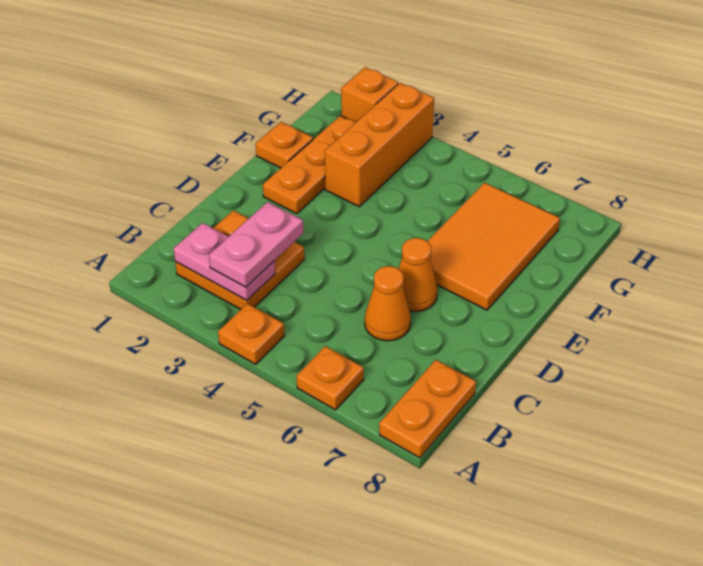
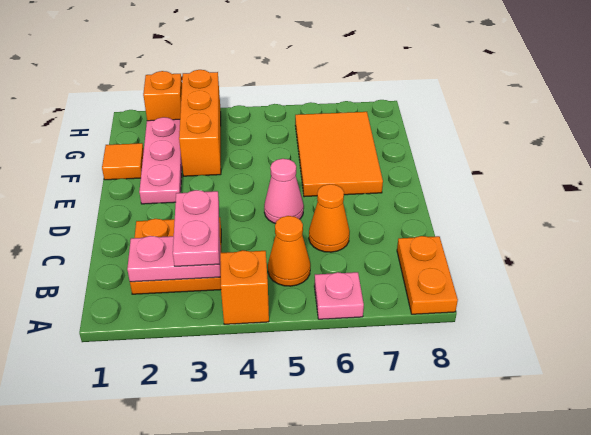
orange plate A4 level 1 -> orange brick A4 level 1
orange plate A6 level 1 -> pink plate A6 level 1
none -> pink cone D5 level 1
orange cone D6 level 1 -> orange cone B5 level 1
orange plate E2:G2 level 1 -> pink plate E2:G2 level 1
orange plate F1 level 1 -> orange tile F1 level 1

